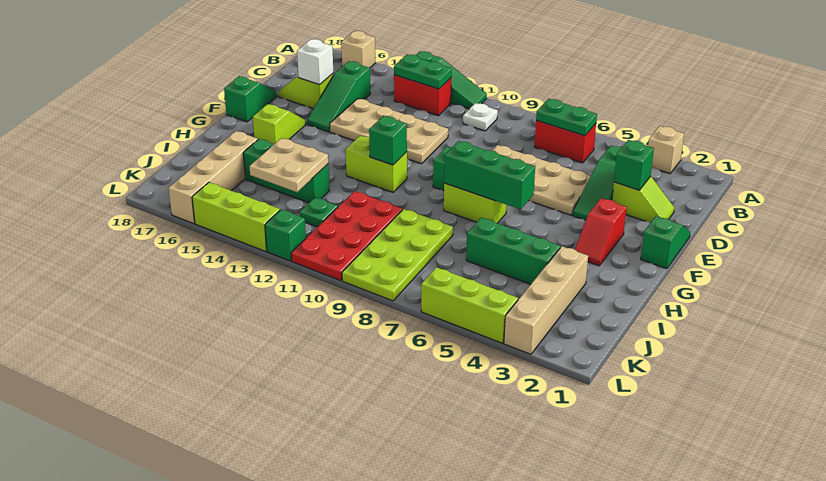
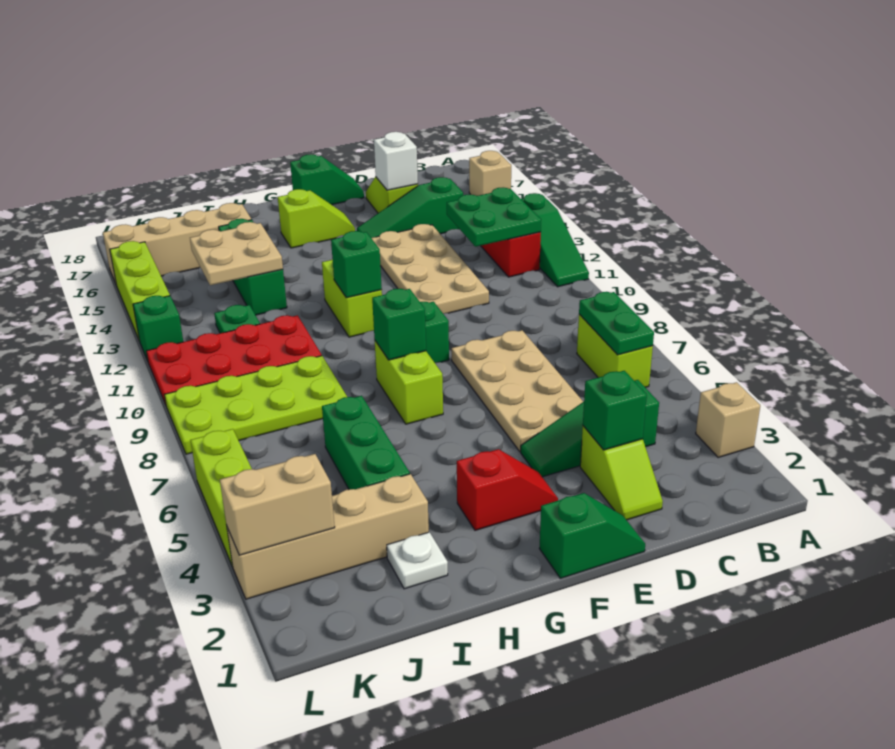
red brick B6:B7 level 1 -> lime brick B6:B7 level 1
white plate B10 level 1 -> white plate I2 level 1
green plate B12:B13 level 2 -> green plate B12:C13 level 2
red slope F3:G3 level 1 top F -> red slope F3:G3 level 1 top G
green brick G6:G8 level 2 -> green brick G8 level 2
none -> tan brick K3:L3 level 2

